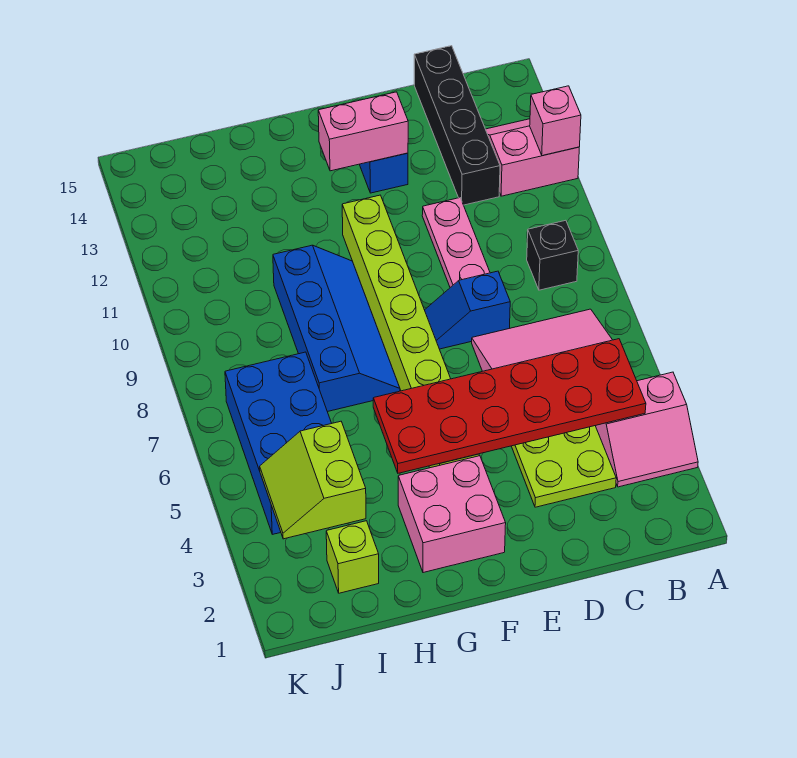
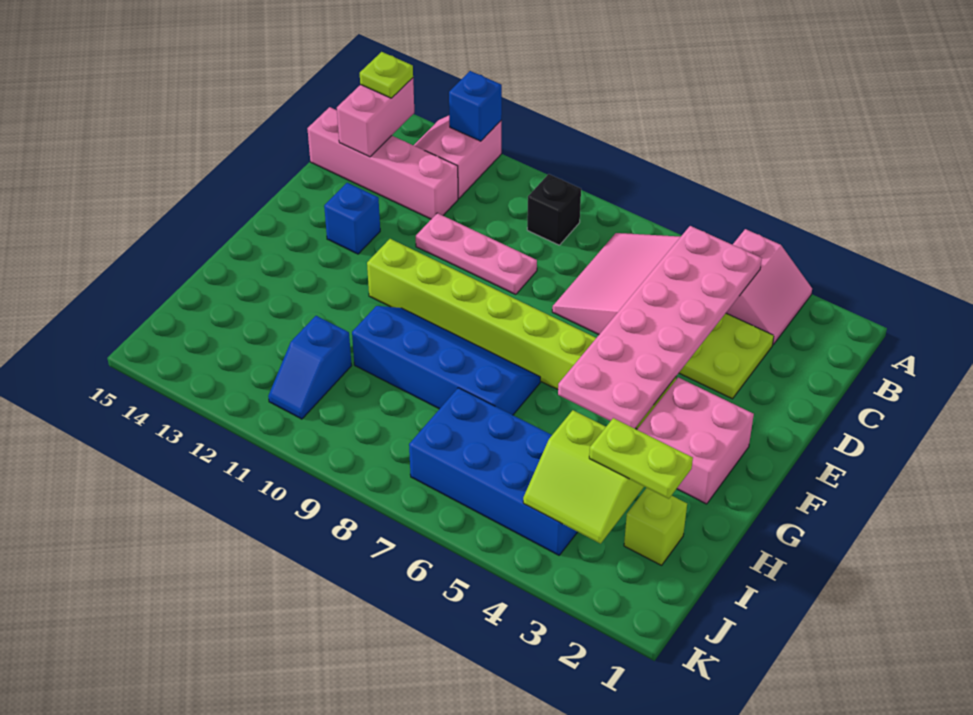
pink brick A12 level 2 -> blue brick A12 level 2
red plate B4:G5 level 2 -> pink plate B4:G5 level 2
none -> lime plate B14 level 3
black brick C12:C15 level 1 -> pink brick C12:C15 level 1
blue slope D8:E8 level 1 top D -> blue slope I11:J11 level 1 top I
pink brick E13:F13 level 2 -> pink brick B14:C14 level 2
none -> lime plate I2:I3 level 3

